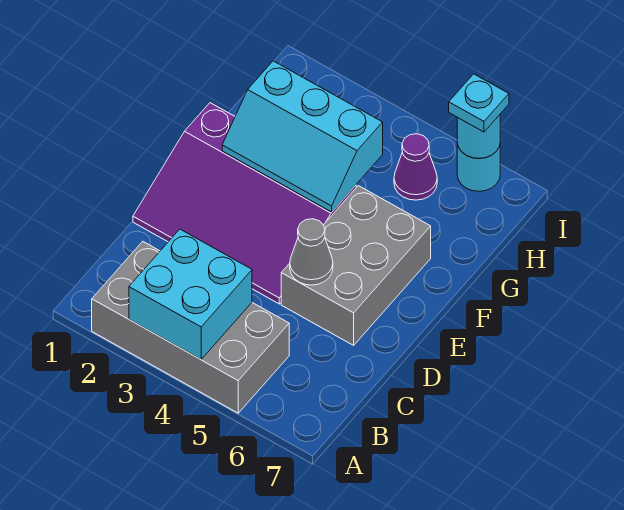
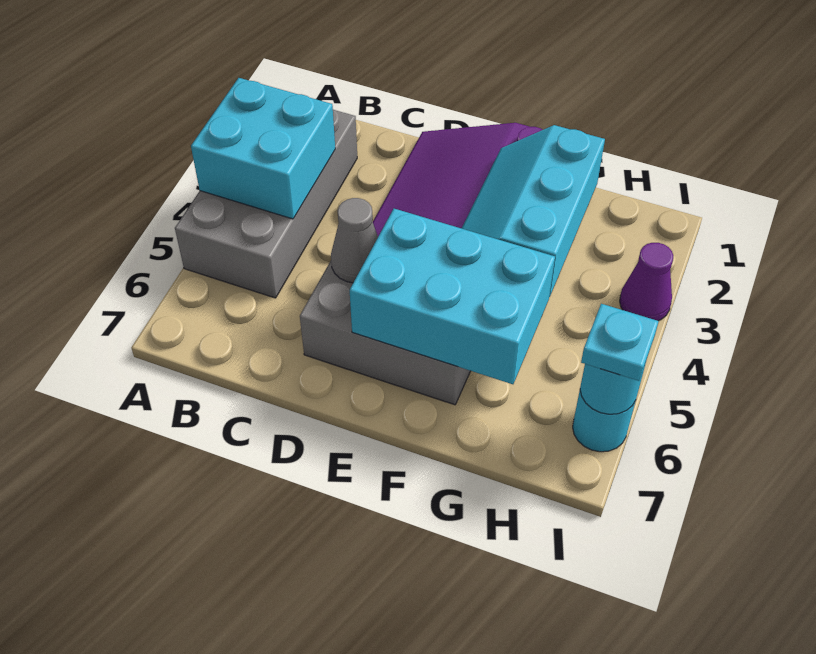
none -> cyan brick E5:G6 level 2
purple cone H5 level 1 -> purple cone I3 level 1

